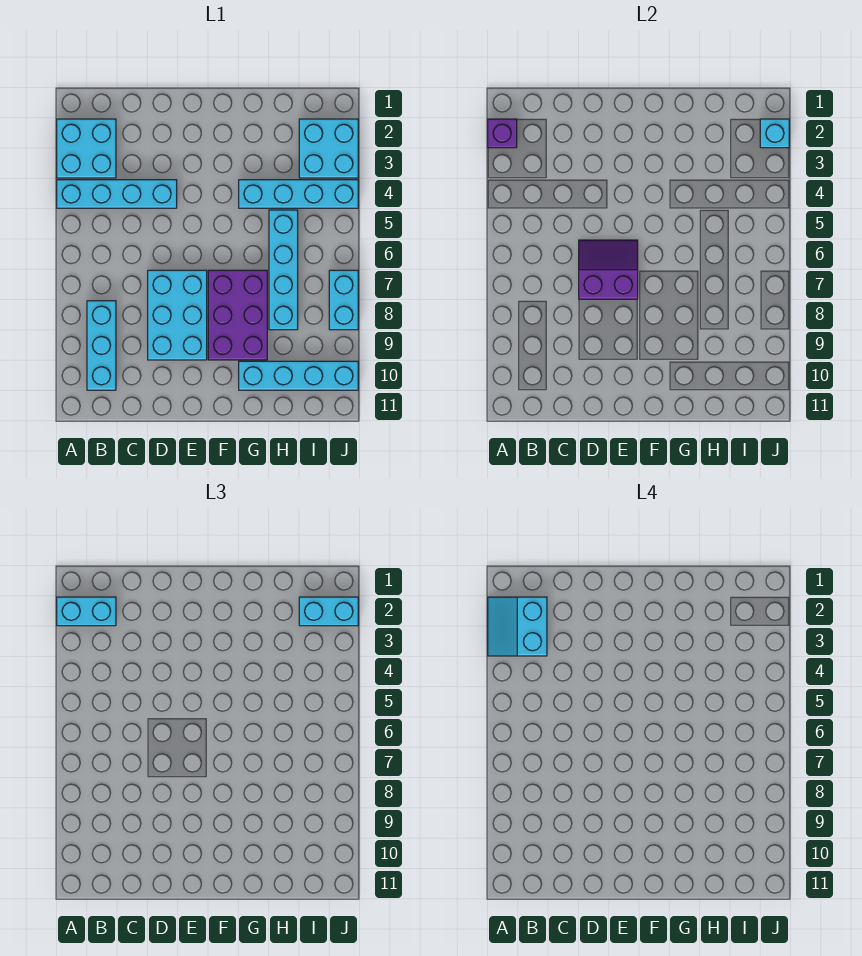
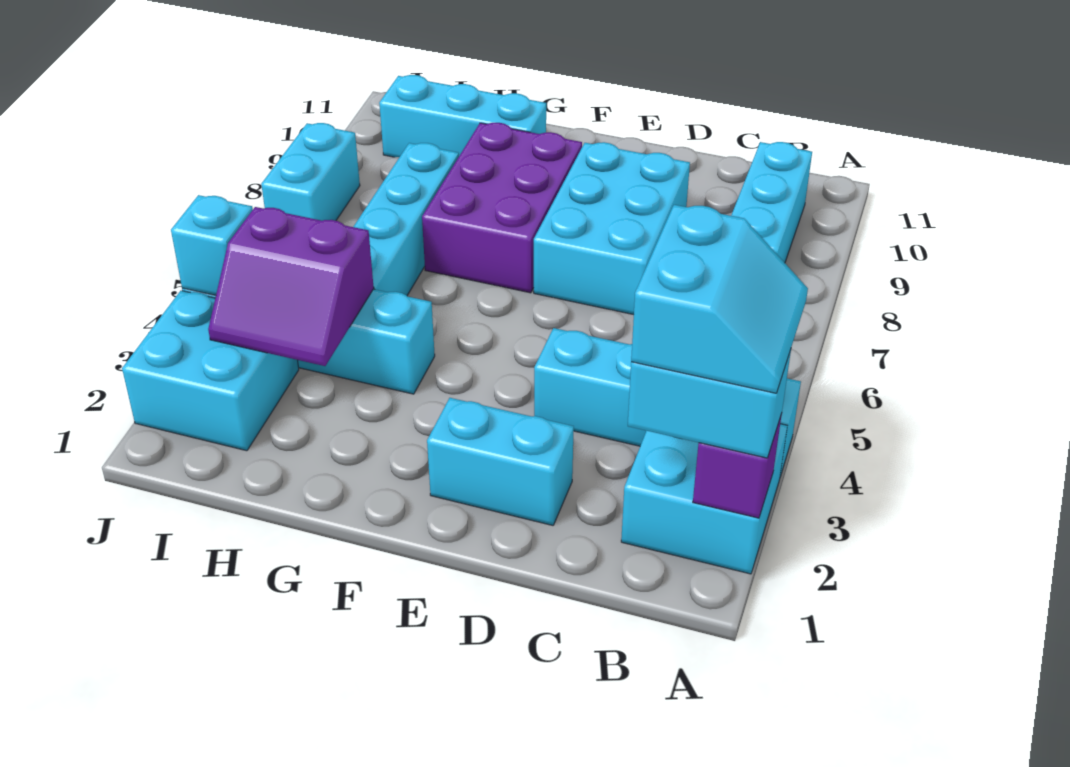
purple slope D6:E7 level 2 top 7 -> purple slope H3:I4 level 2 top 4
cyan brick G10:J10 level 1 -> cyan brick G10:I10 level 1
cyan brick I2:J2 level 3 -> cyan brick D2:E2 level 1
cyan brick J2 level 2 -> cyan brick J4 level 2

